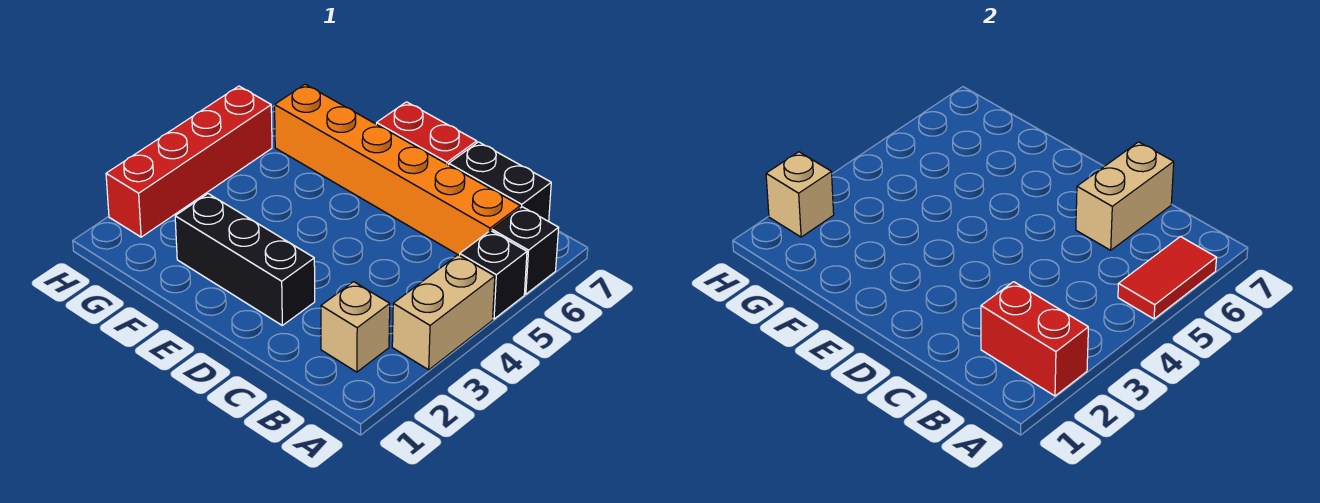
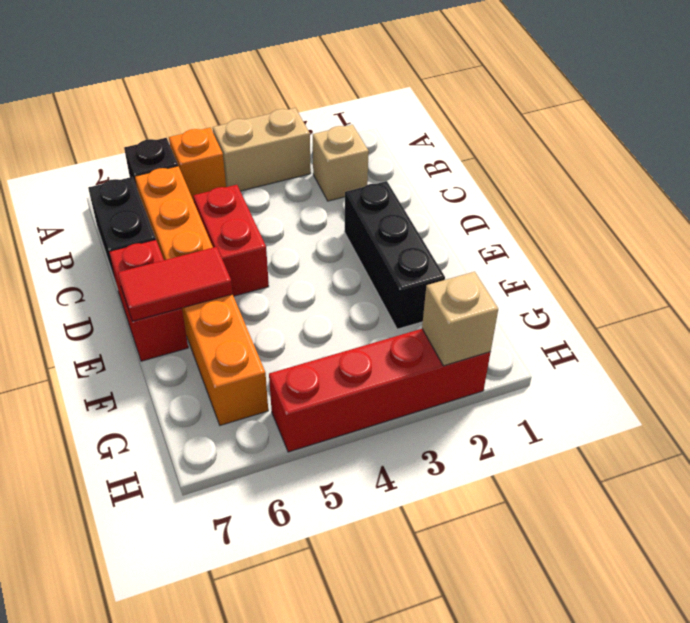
red brick A2:B2 level 2 -> red brick C5:D5 level 1
black brick A5 level 1 -> orange brick A5 level 1
red tile A5:A6 level 2 -> red tile E6:E7 level 2
tan brick C6:C7 level 2 -> none

